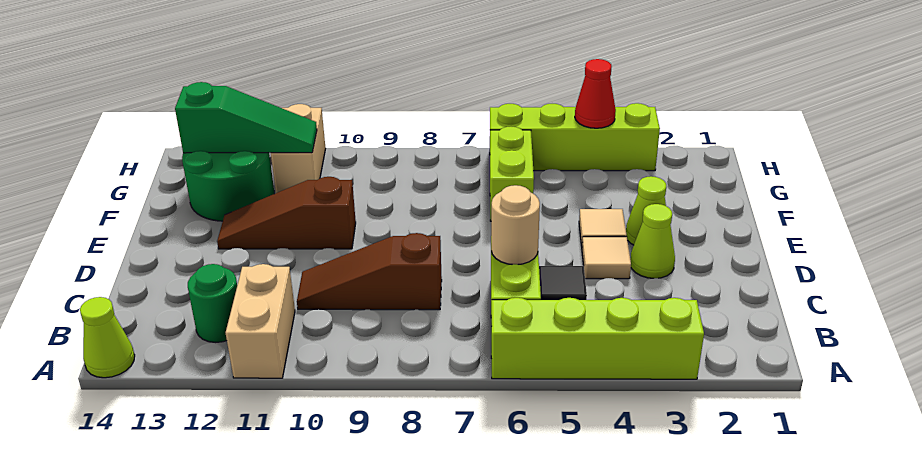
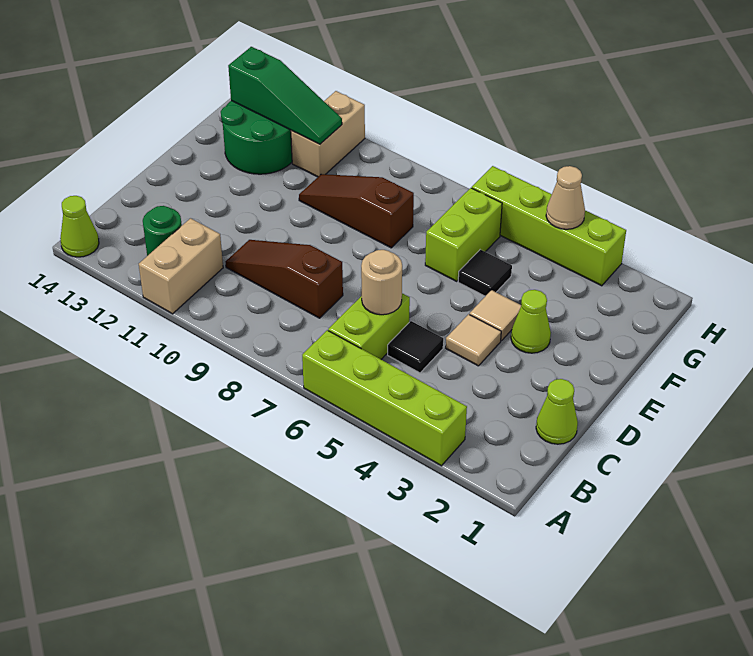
lime cone D3 level 1 -> lime cone C1 level 1
brown slope E10:E12 level 1 top 10 -> brown slope F8:F10 level 1 top 8
none -> black tile F5 level 1
red cone H4 level 2 -> tan cone H4 level 2

